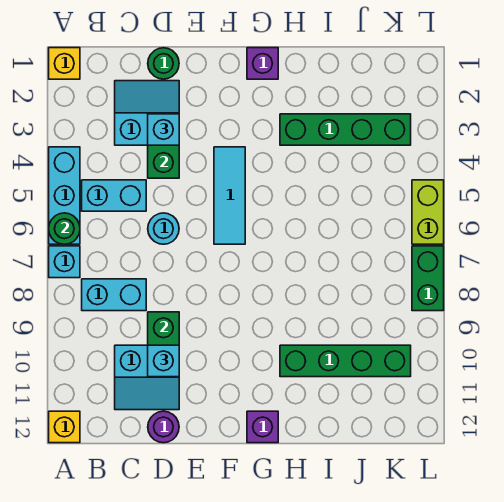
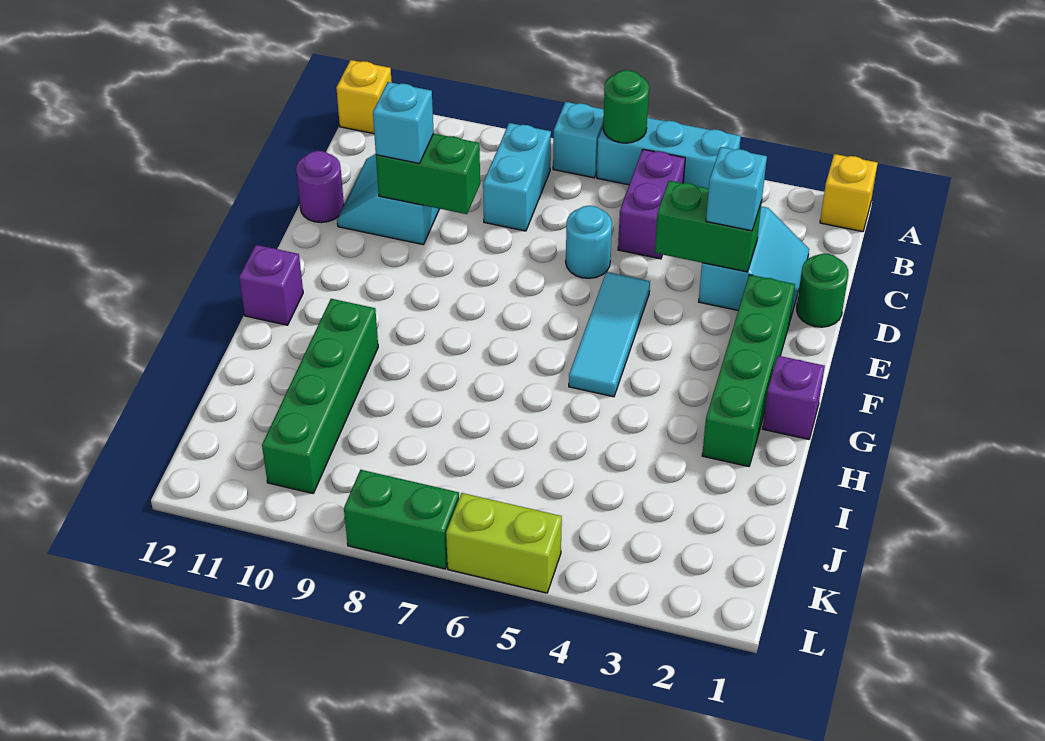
cyan brick B5:C5 level 1 -> purple brick B5:C5 level 1
cyan tile F4:F6 level 1 -> cyan tile E5:G5 level 1
green brick H3:K3 level 1 -> green brick E2:H2 level 1

